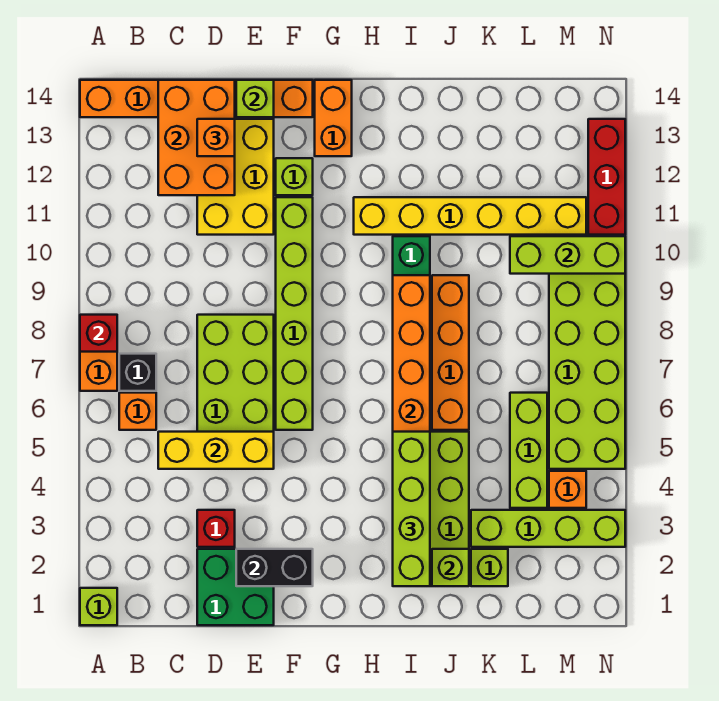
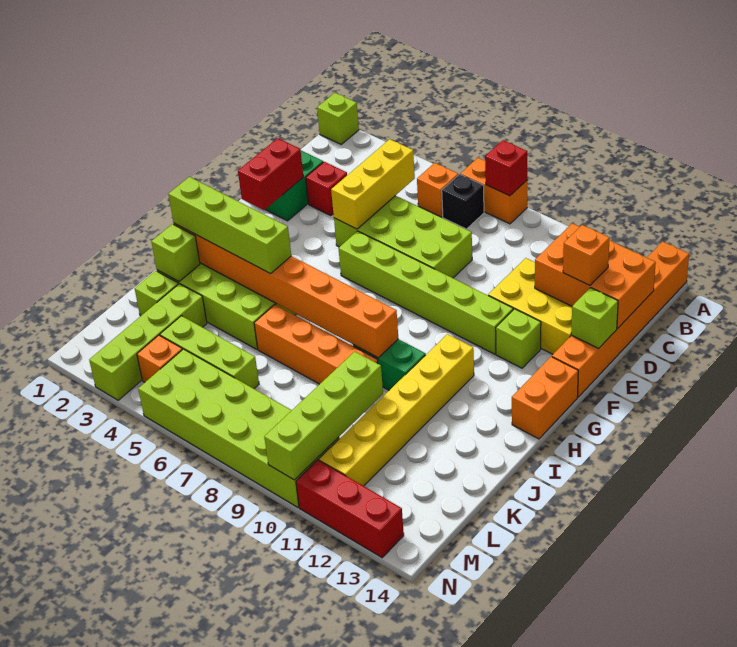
black brick E2:F2 level 2 -> red brick E2:F2 level 2
orange brick G13:G14 level 1 -> orange brick G14:H14 level 1
lime brick L10:N10 level 2 -> lime brick K10:N10 level 2

